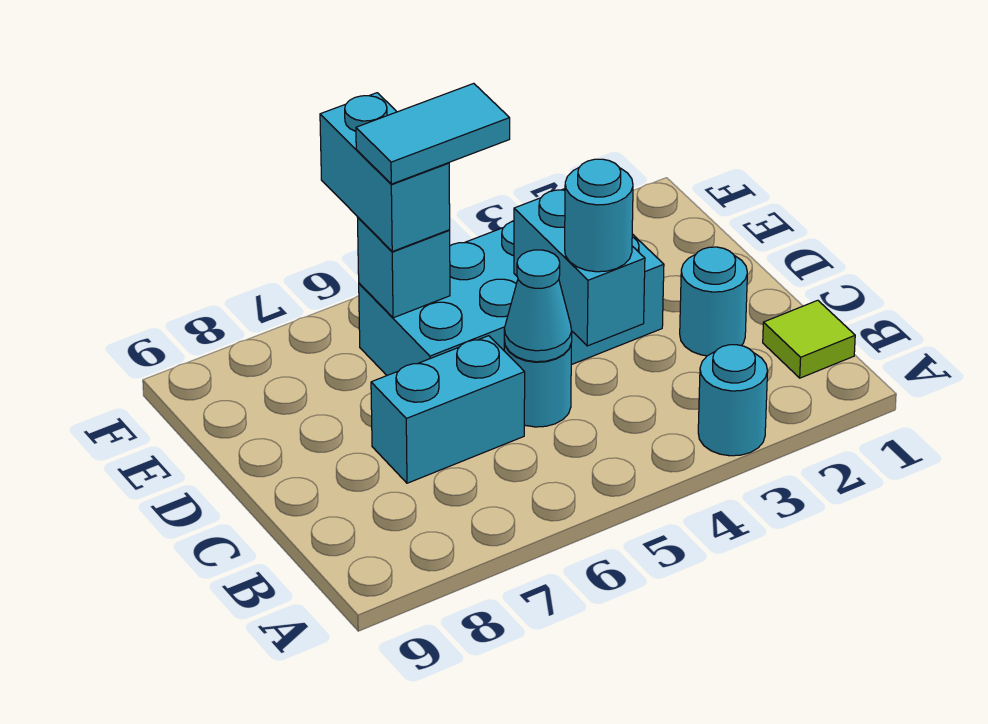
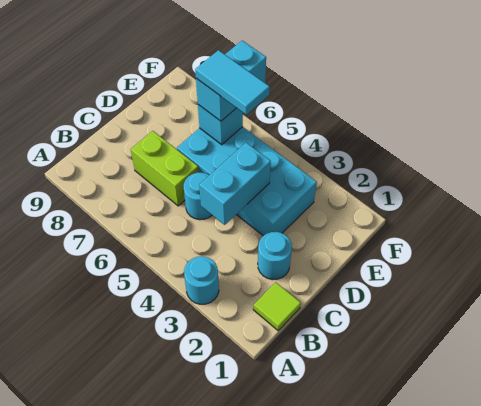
cyan round brick C4 level 3 -> none
cyan cone C5 level 2 -> none
cyan brick C6:C7 level 1 -> lime brick C6:C7 level 1

